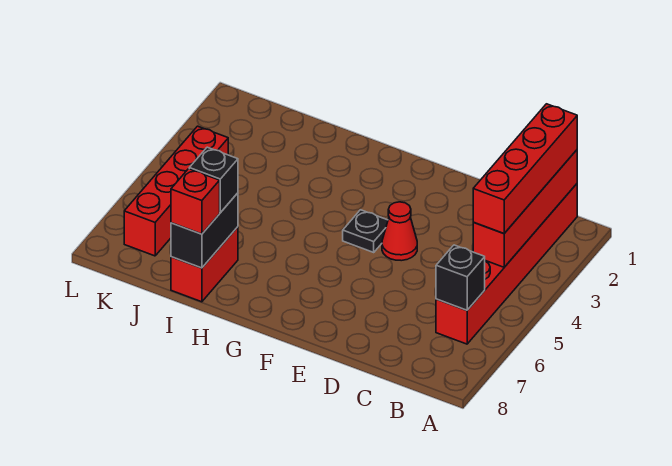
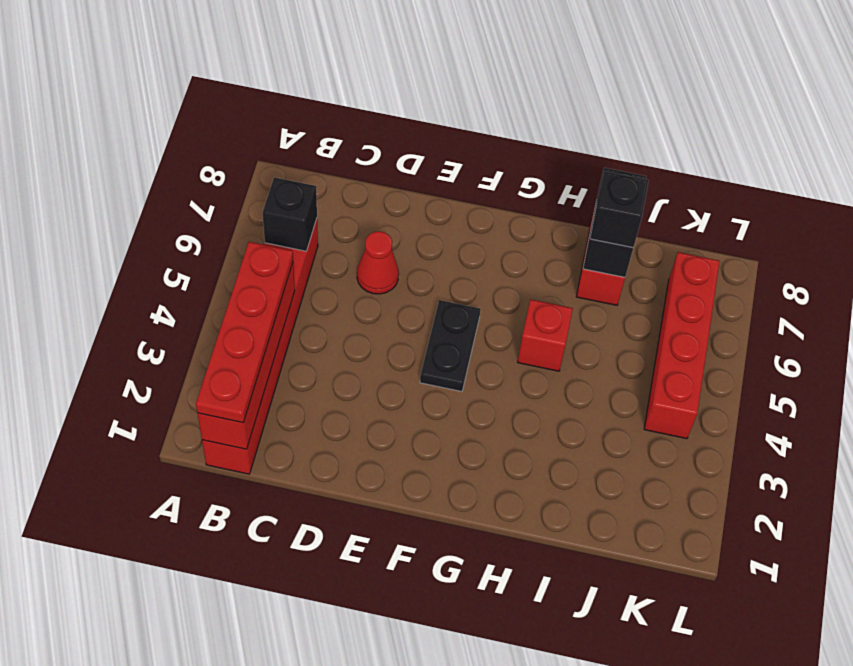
red brick B1:B4 level 3 -> red plate B1:B4 level 3
red cone E4 level 1 -> red cone D6 level 1
black plate F4 level 1 -> black plate F4:F5 level 1
red brick I8 level 3 -> red brick H5 level 1

